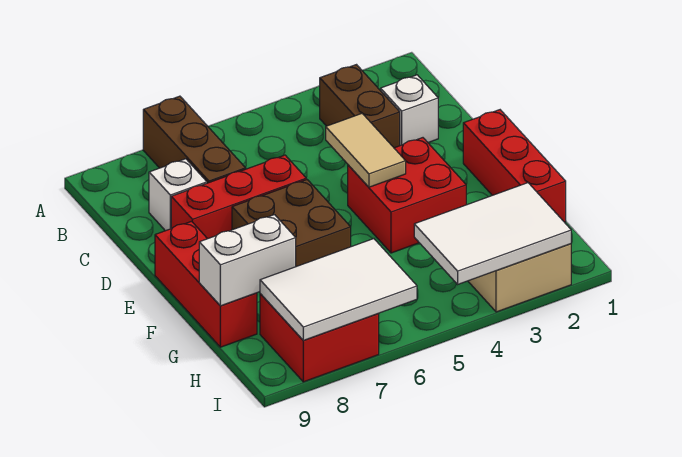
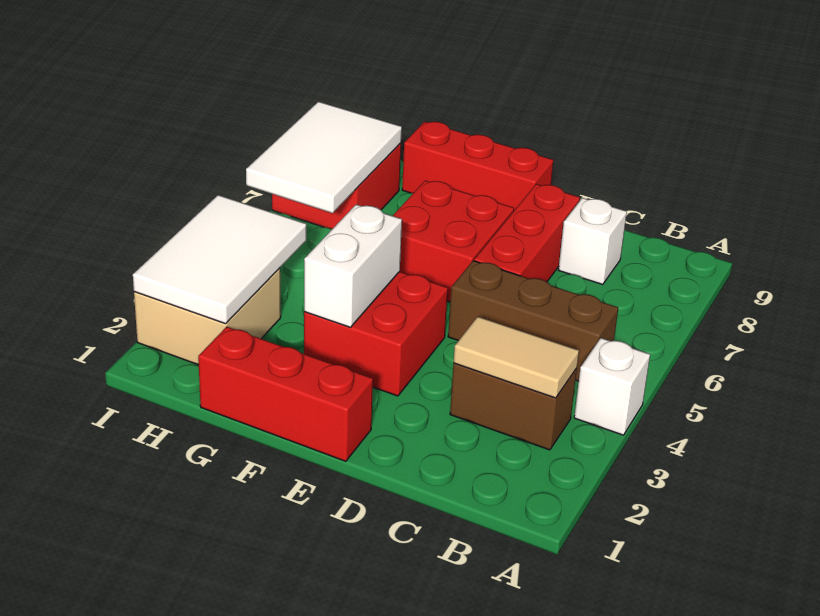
brown brick A7:C7 level 1 -> brown brick B5:D5 level 1
white brick C2 level 1 -> white brick A4 level 1
tan tile D4:E4 level 2 -> tan tile B3:C3 level 2
brown brick E6:F7 level 1 -> red brick E6:F7 level 1
white brick G8:G9 level 2 -> white brick F3:F4 level 2

